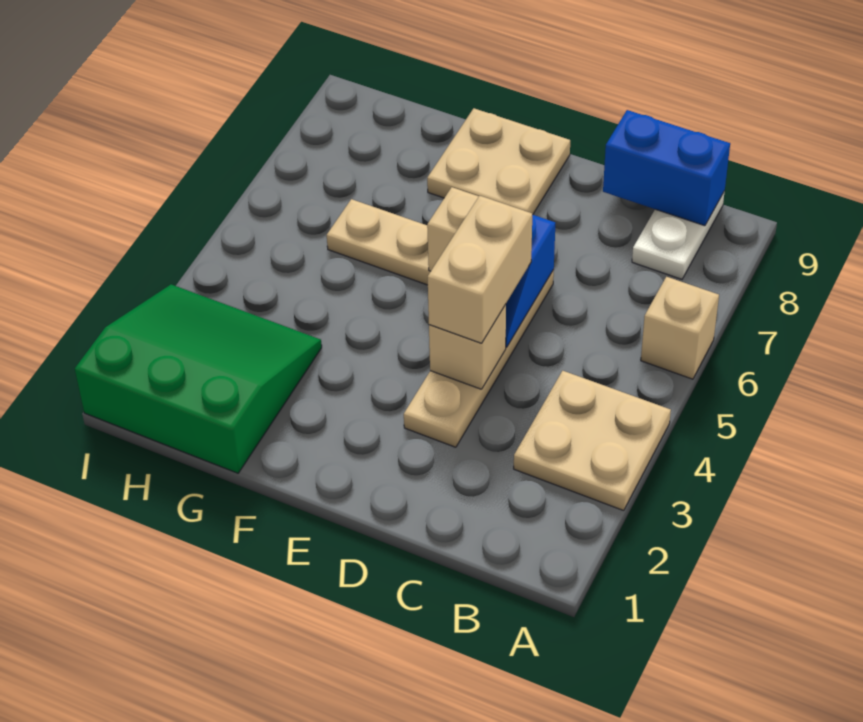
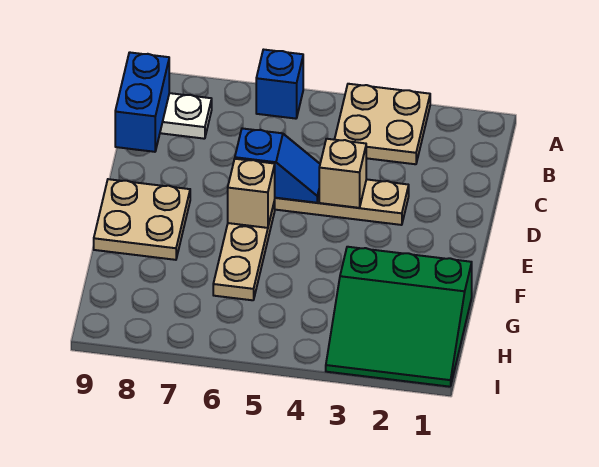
tan brick A6 level 1 -> blue brick A6 level 1
tan brick D4:D5 level 3 -> none
green slope G1:I3 level 1 top 1 -> green slope G1:I3 level 1 top G

